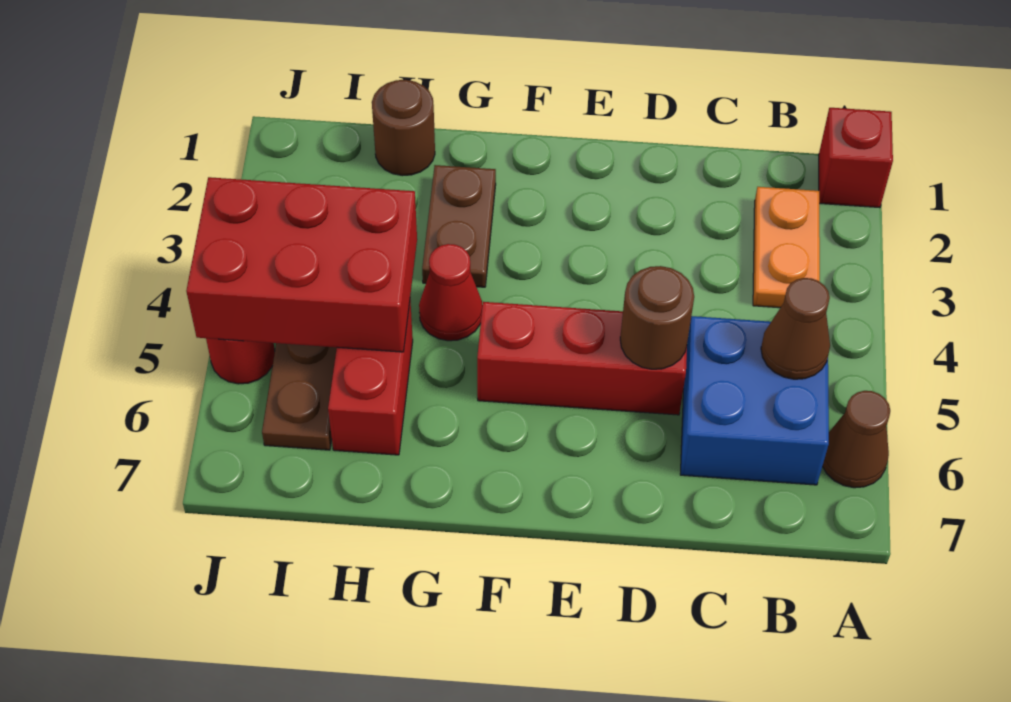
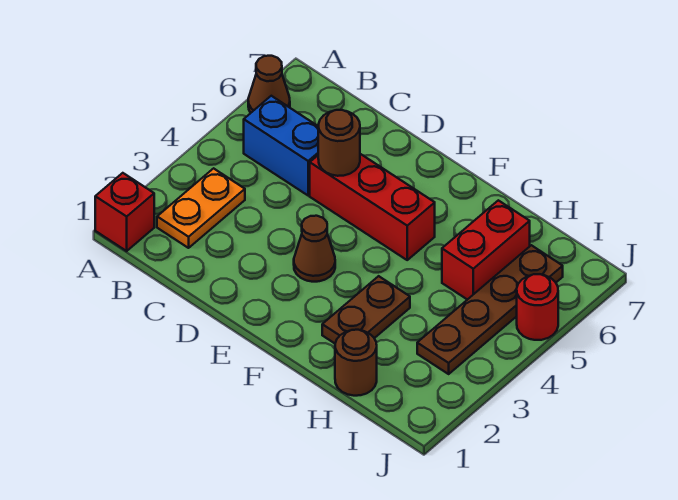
blue brick B5:C6 level 1 -> blue brick B5:C5 level 1
brown cone B5 level 2 -> brown cone E3 level 1
red cone G4 level 1 -> none
red brick H4:J5 level 2 -> none

